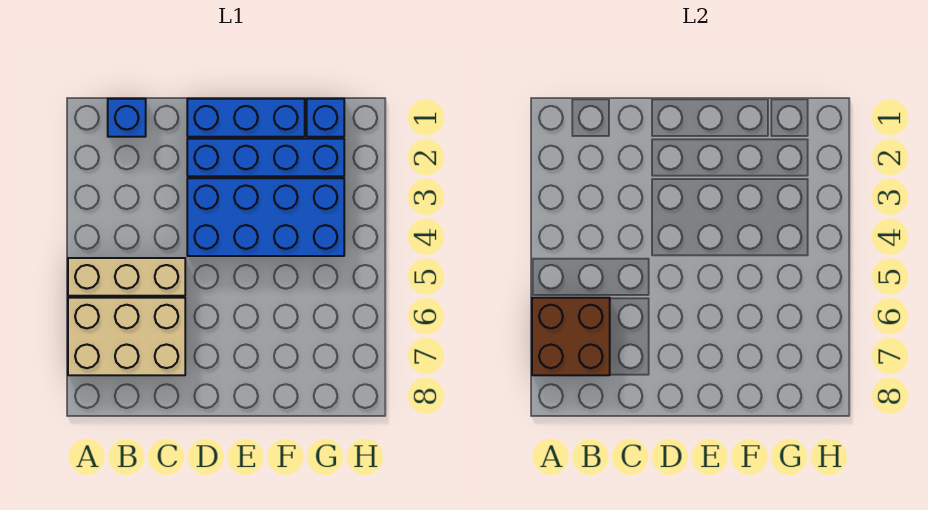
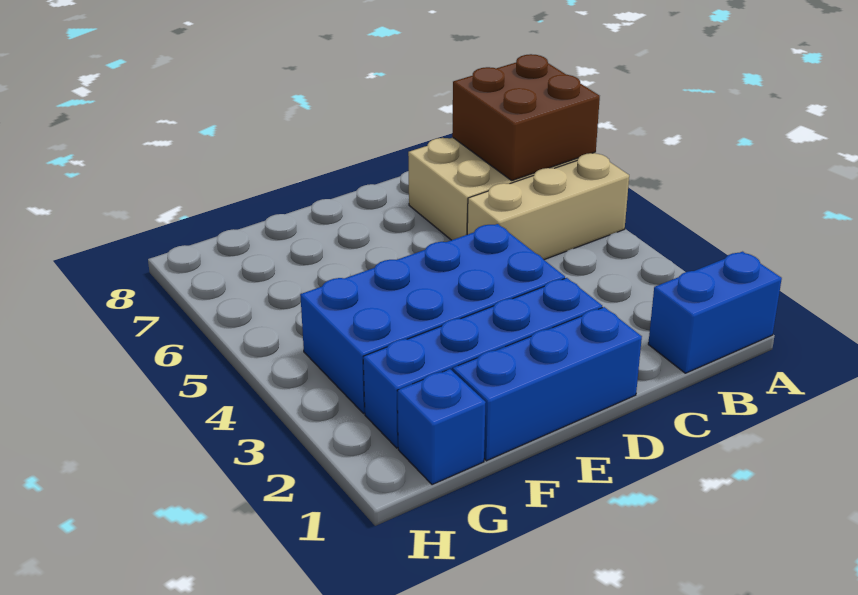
blue brick B1 level 1 -> blue brick A1:B1 level 1

